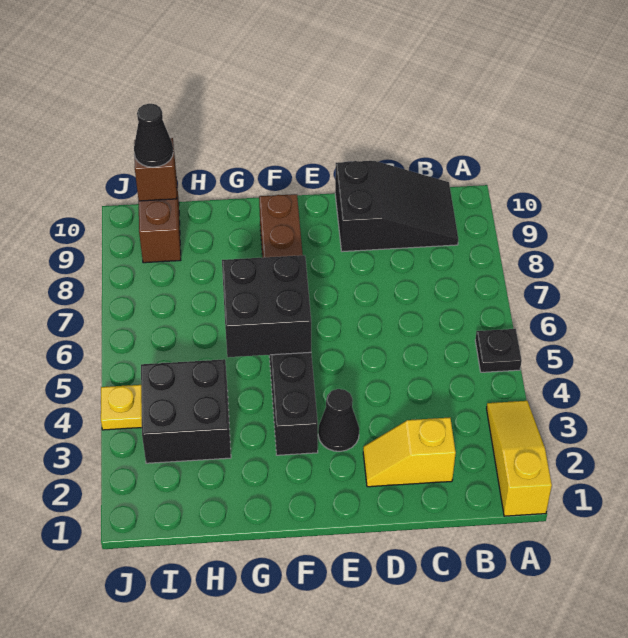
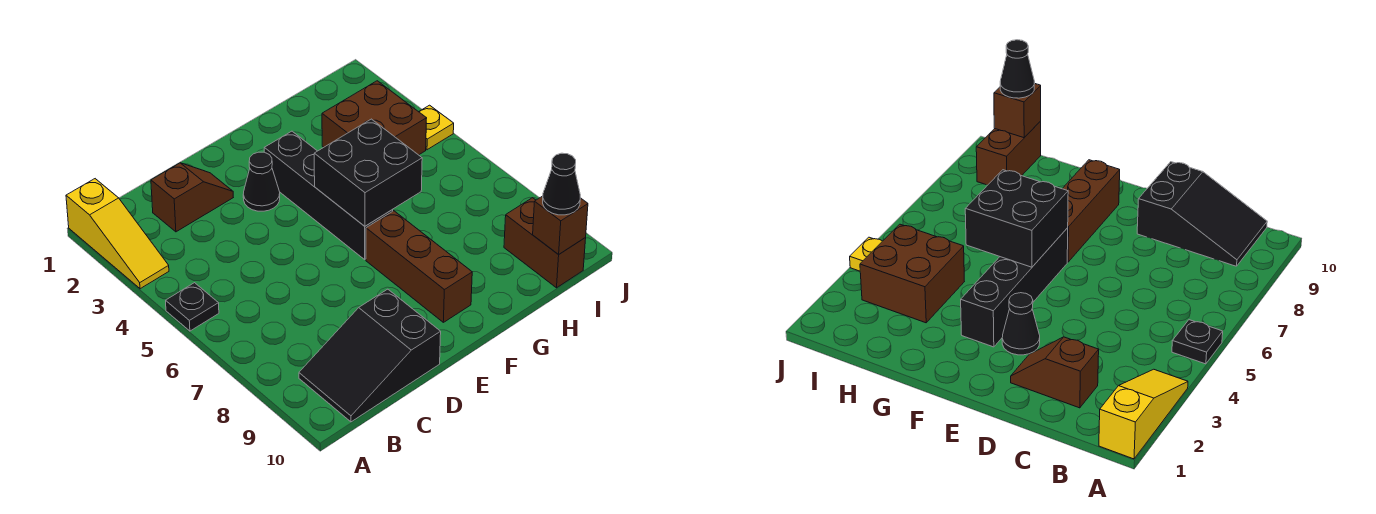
yellow slope C2:D2 level 1 top C -> brown slope C2:D2 level 1 top C
black brick H3:I4 level 1 -> brown brick H3:I4 level 1

